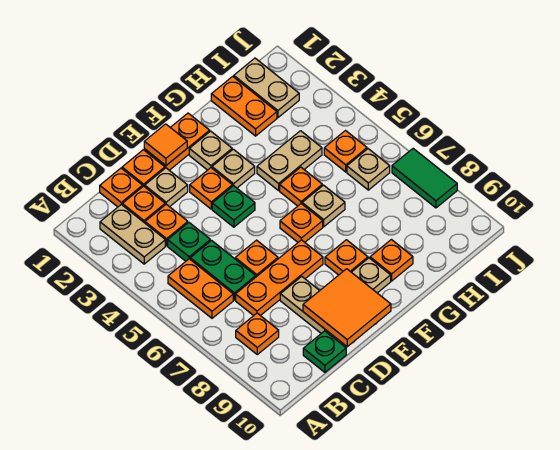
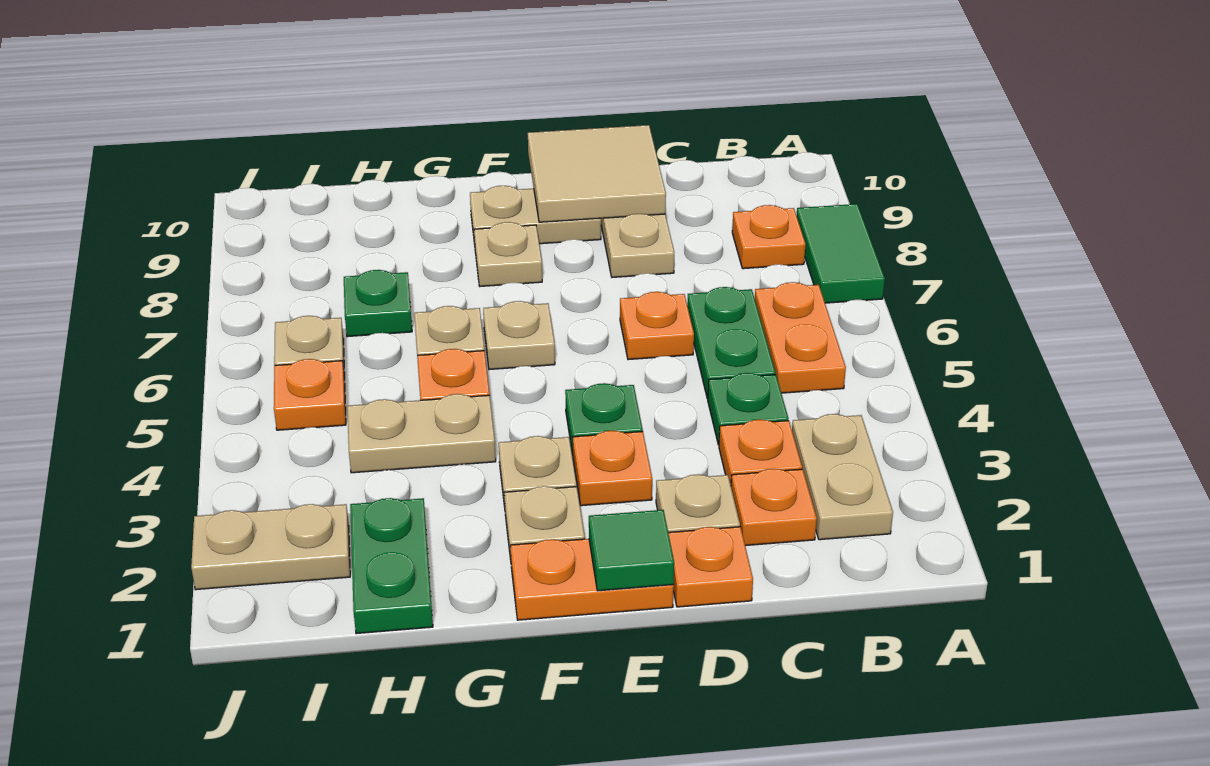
orange plate C1 level 1 -> none
orange plate C7:E7 level 1 -> none
green plate C10 level 1 -> green plate H7 level 1
orange tile D9:E10 level 2 -> tan tile D9:E10 level 2
orange tile E1 level 2 -> green tile E1 level 2
orange plate F6 level 1 -> tan plate F6 level 1
orange plate F8 level 1 -> tan plate F8 level 1
orange plate G9 level 1 -> none
orange plate H1:H2 level 1 -> green plate H1:H2 level 1
tan plate I1:I2 level 1 -> tan plate I2:J2 level 1
green tile J7:J8 level 1 -> green tile A7:A8 level 1

